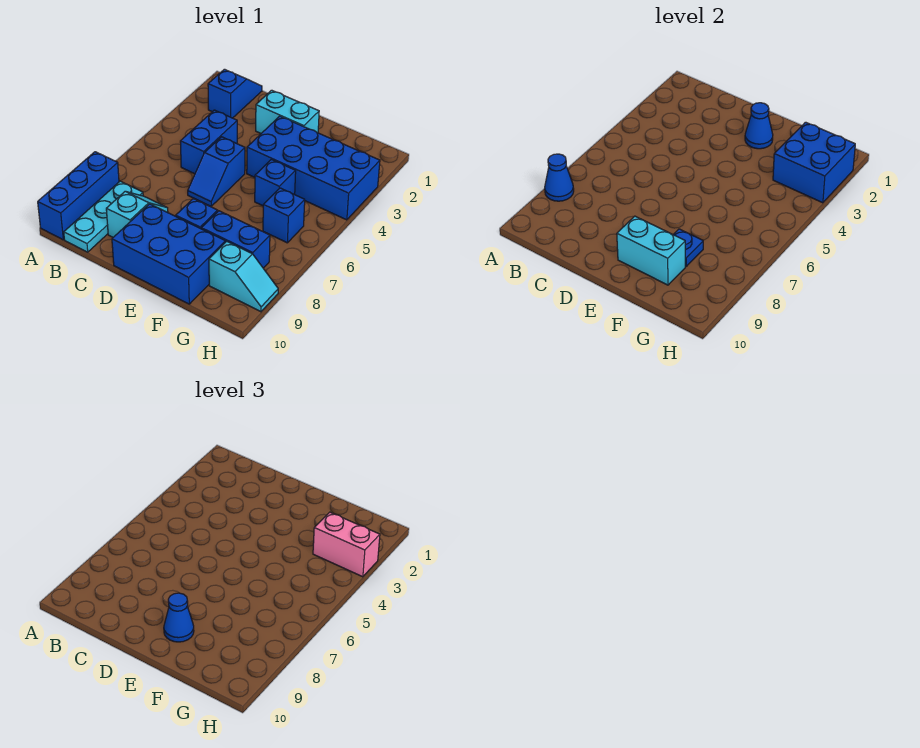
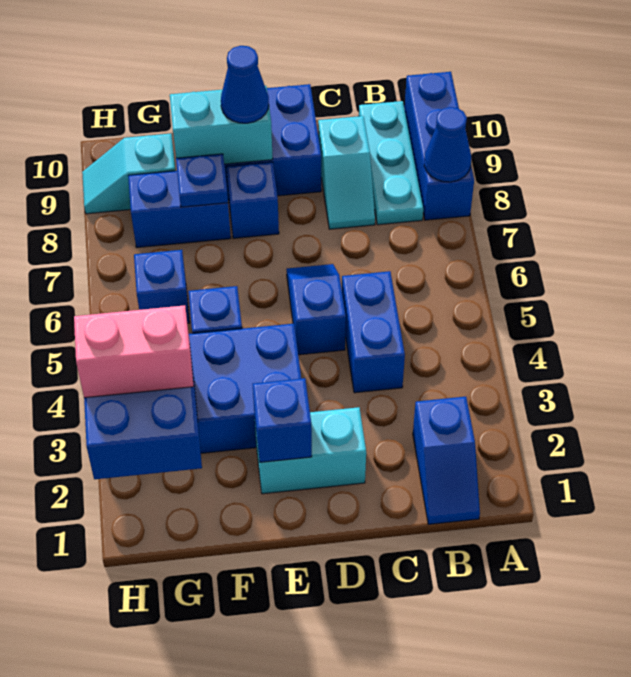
blue cone E2 level 2 -> blue brick E2 level 2

